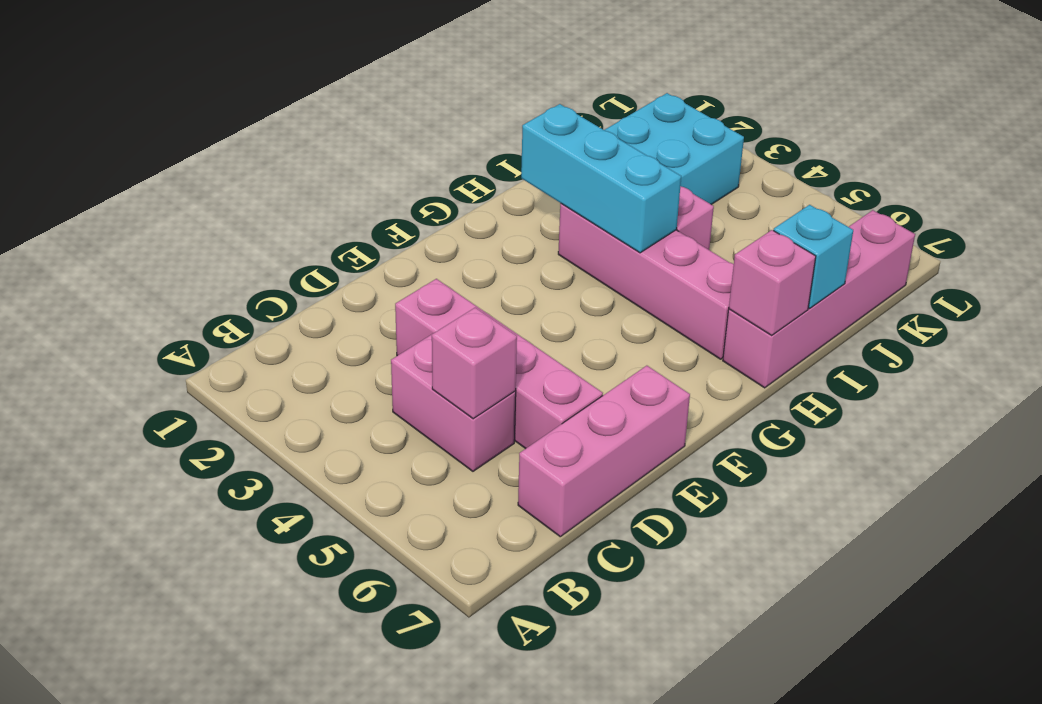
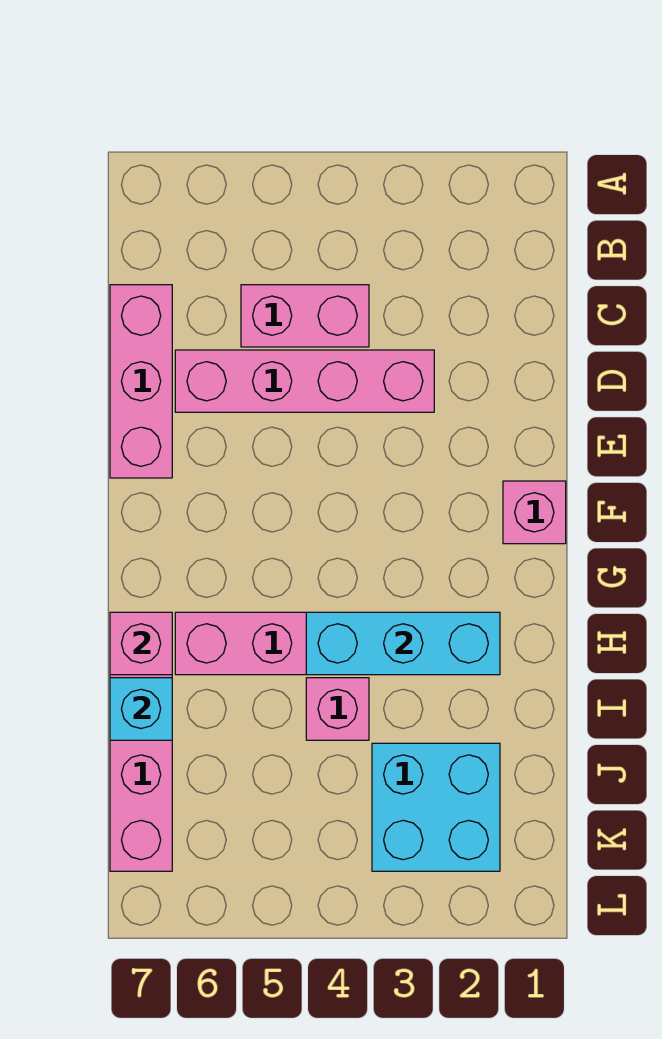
pink brick C5 level 2 -> pink brick F1 level 1

